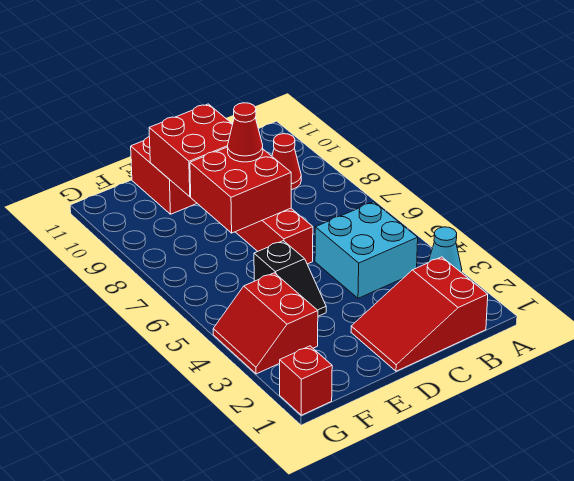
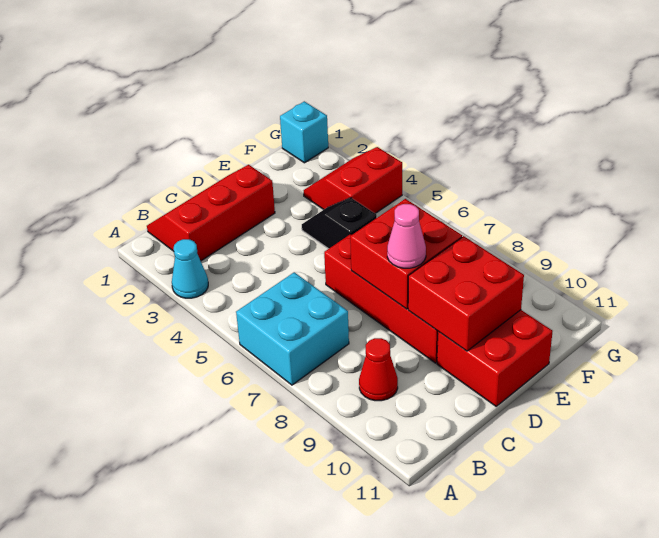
red slope B1:D2 level 1 top B -> red slope B1:D2 level 1 top 2
cyan brick B4:C5 level 1 -> cyan brick A6:B7 level 1
red cone D8 level 3 -> pink cone D8 level 3
red slope F3:G4 level 1 top F -> red slope F3:G4 level 1 top 4
red brick G1 level 1 -> cyan brick G1 level 1

